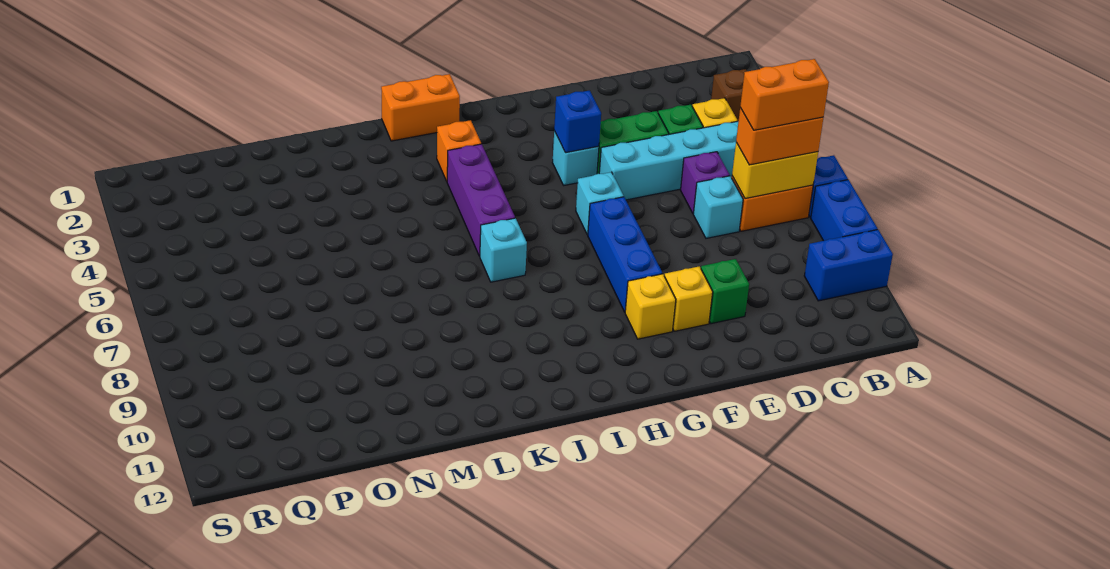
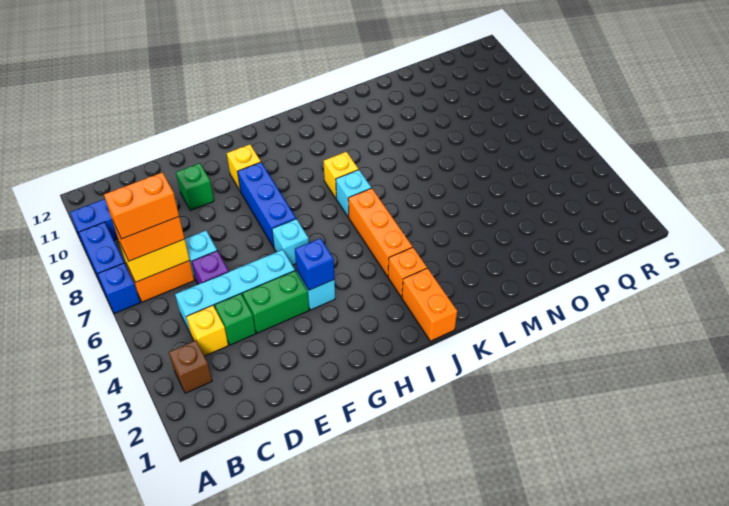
yellow brick F10 level 1 -> yellow brick J8 level 1
orange brick J1:K1 level 1 -> orange brick J1:J2 level 1
purple brick J4:J6 level 1 -> orange brick J4:J6 level 1

